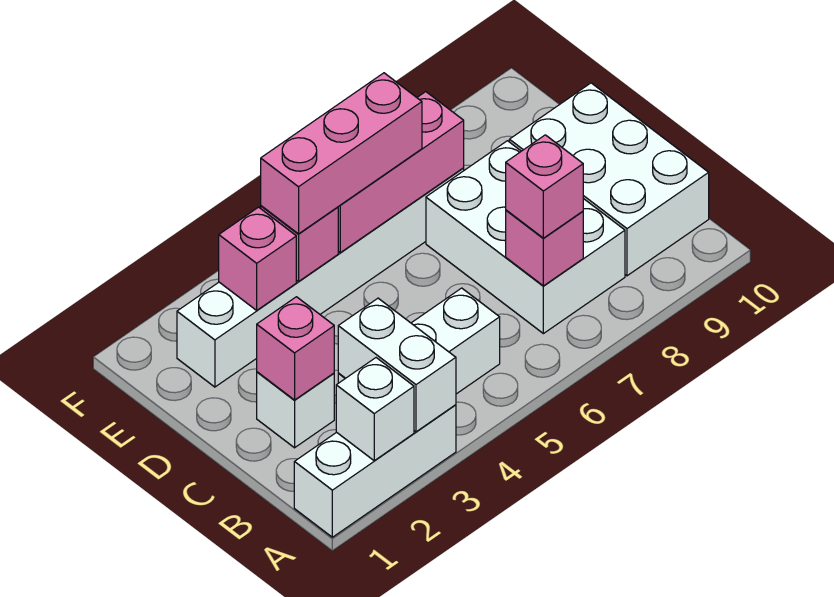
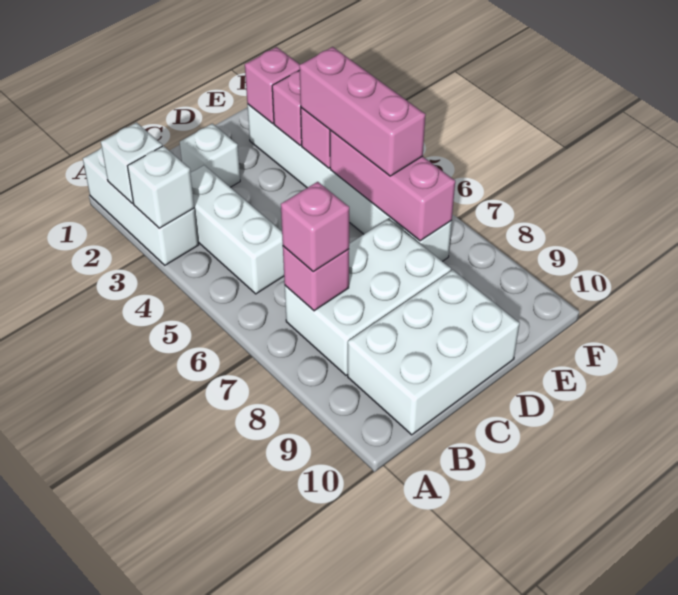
white brick A3:B3 level 2 -> white brick A3 level 2
pink brick C2 level 2 -> pink brick E2 level 2

